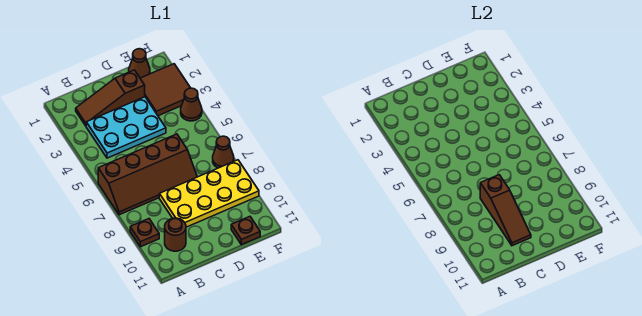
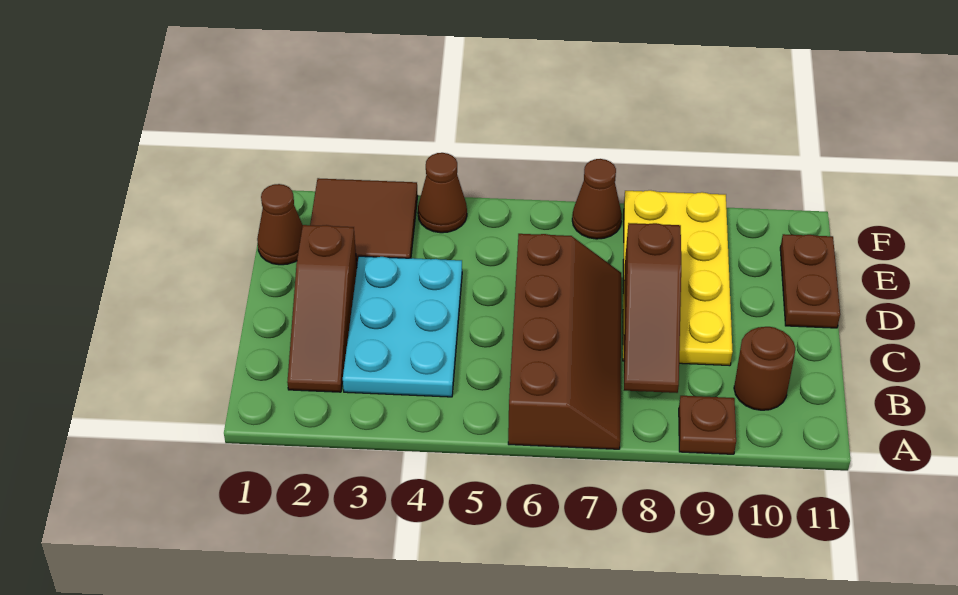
brown slope C8:C10 level 2 top 8 -> brown slope B8:D8 level 2 top D
brown plate E11 level 1 -> brown plate D11:E11 level 1

